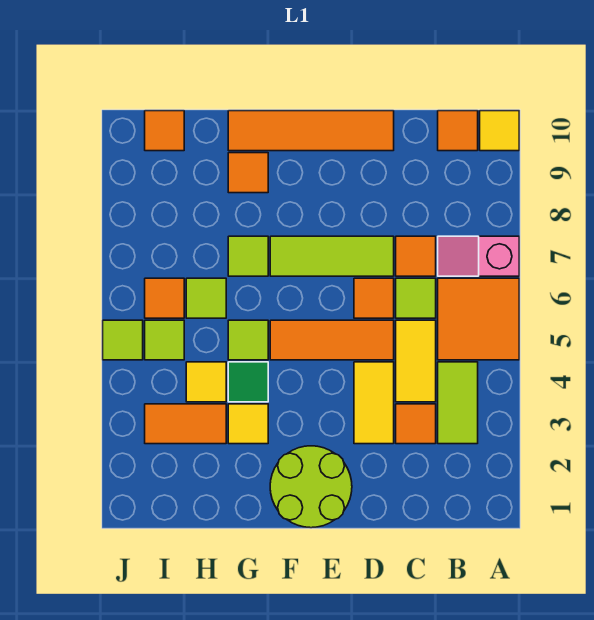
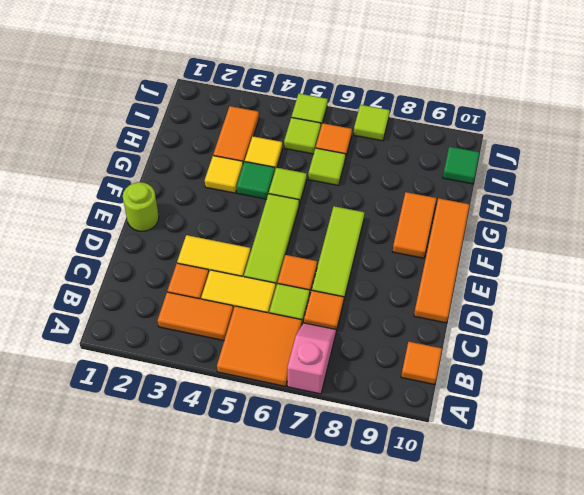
yellow tile A10 level 1 -> none
lime tile B3:B4 level 1 -> orange tile B3:B4 level 1
orange tile D5:F5 level 1 -> lime tile D5:F5 level 1
lime round brick E1:F2 level 1 -> lime round brick E1 level 1
lime tile G7 level 1 -> lime tile J7 level 1
orange tile G9 level 1 -> orange tile F9:G9 level 1
orange tile I10 level 1 -> green tile I10 level 1

